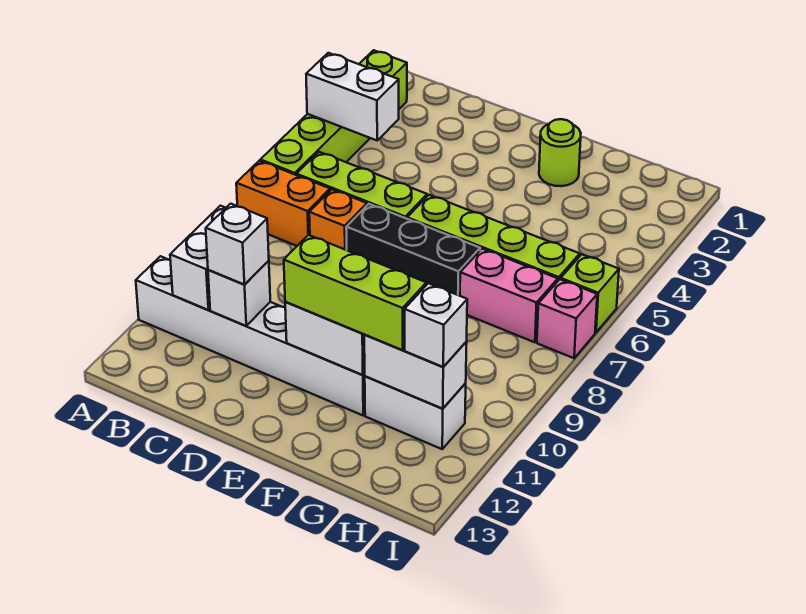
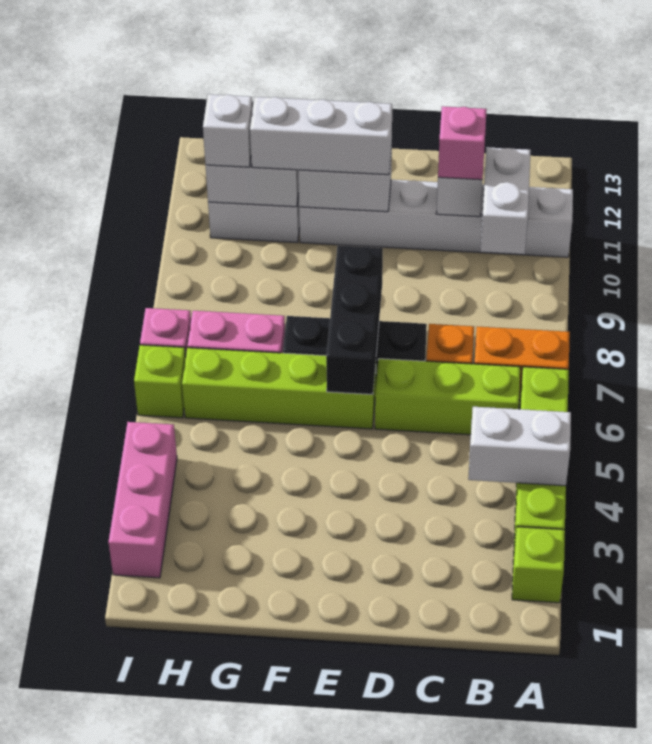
white brick C11 level 3 -> pink brick C11 level 3
none -> black brick E6:E8 level 2
lime brick E11:G11 level 3 -> white brick E11:G11 level 3
lime round brick F2 level 1 -> none
none -> pink brick I2:I4 level 1

